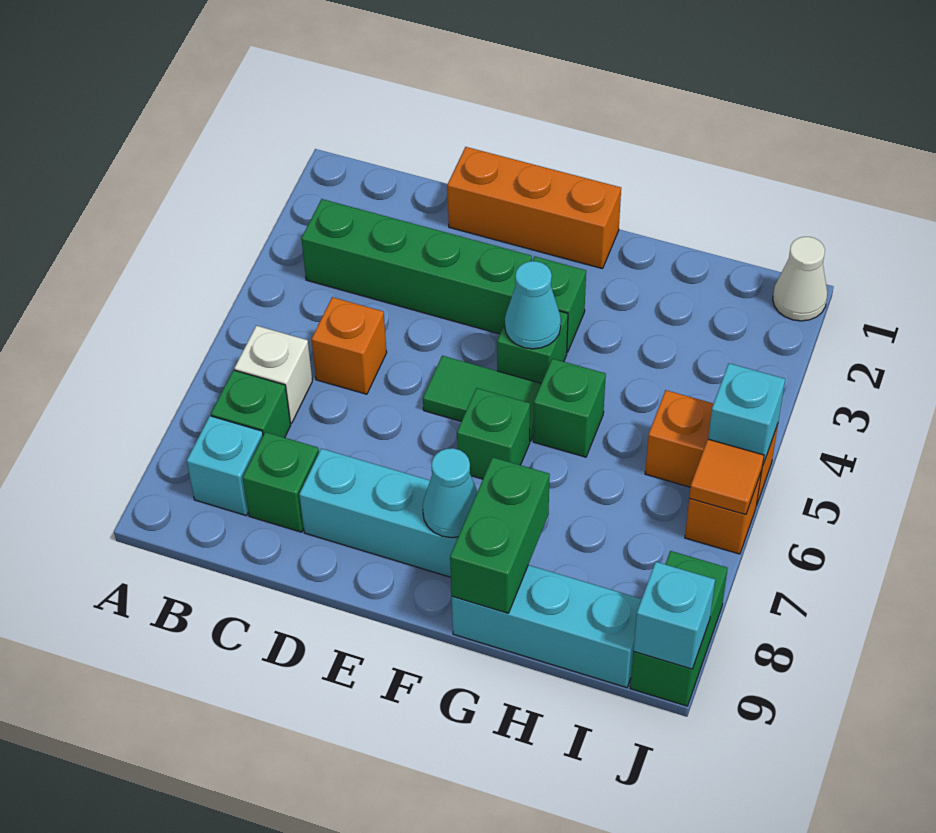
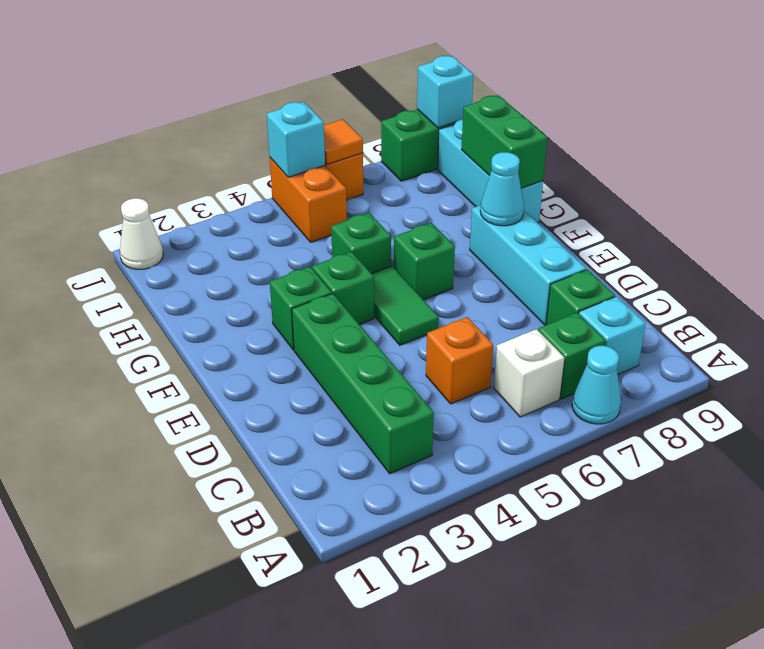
orange brick D1:F1 level 1 -> none
cyan cone F4 level 2 -> cyan cone A7 level 1
green brick G8:G9 level 2 -> green brick G9:H9 level 2

